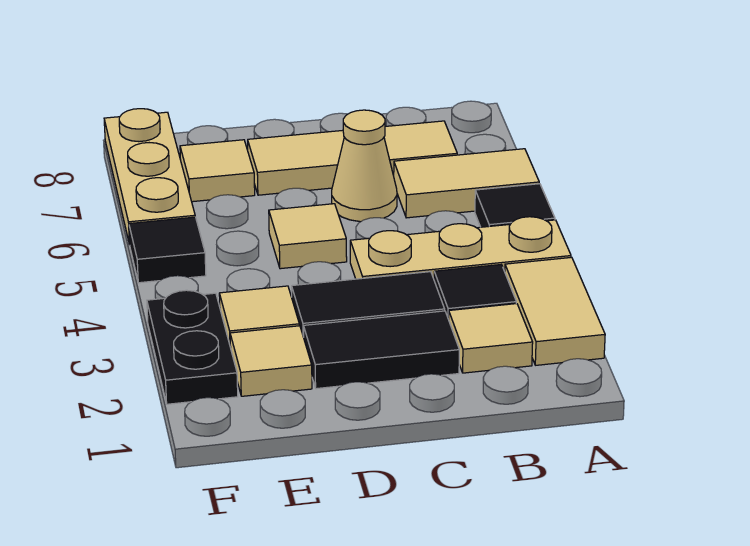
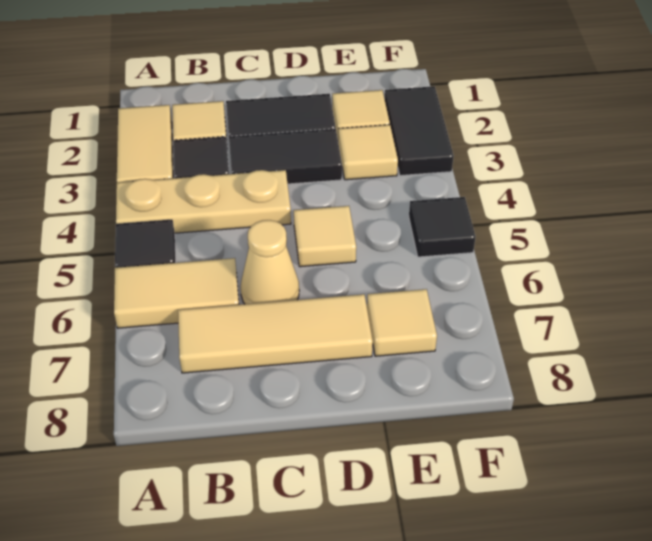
black plate F2:F3 level 1 -> black tile F2:F3 level 1
tan plate F6:F8 level 1 -> none

